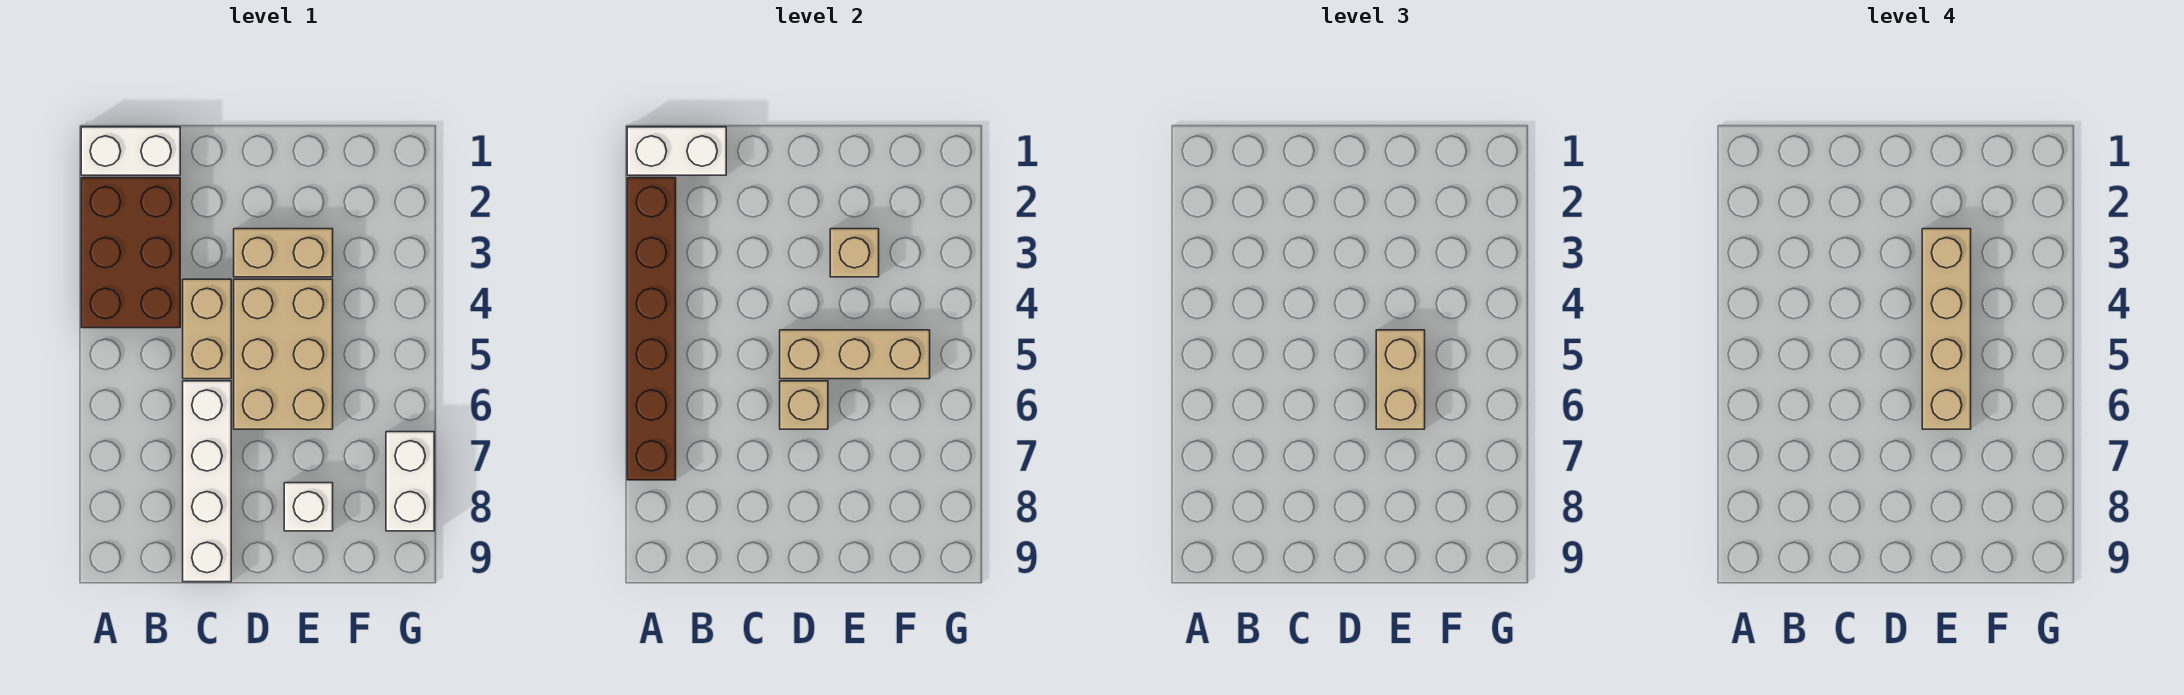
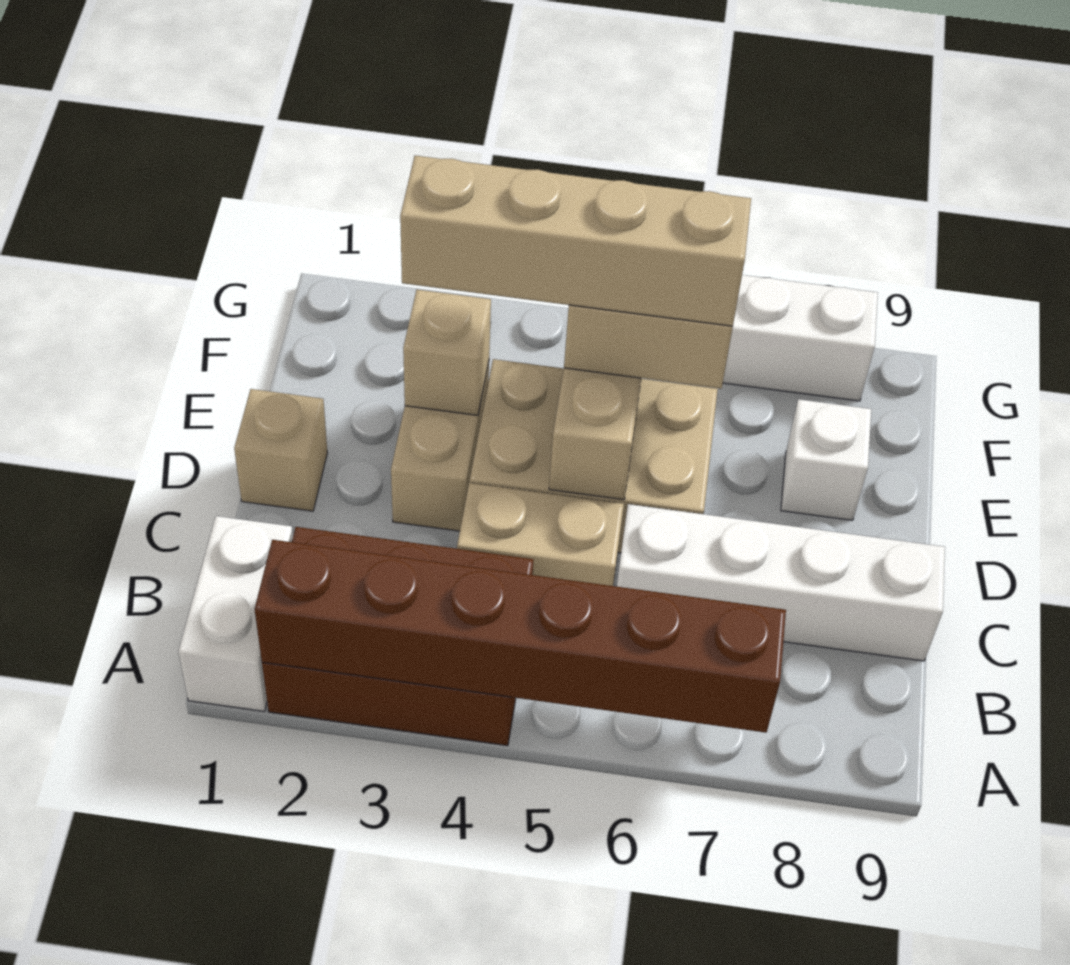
white brick A1:B1 level 2 -> none
tan brick D6 level 2 -> tan brick D1 level 1

